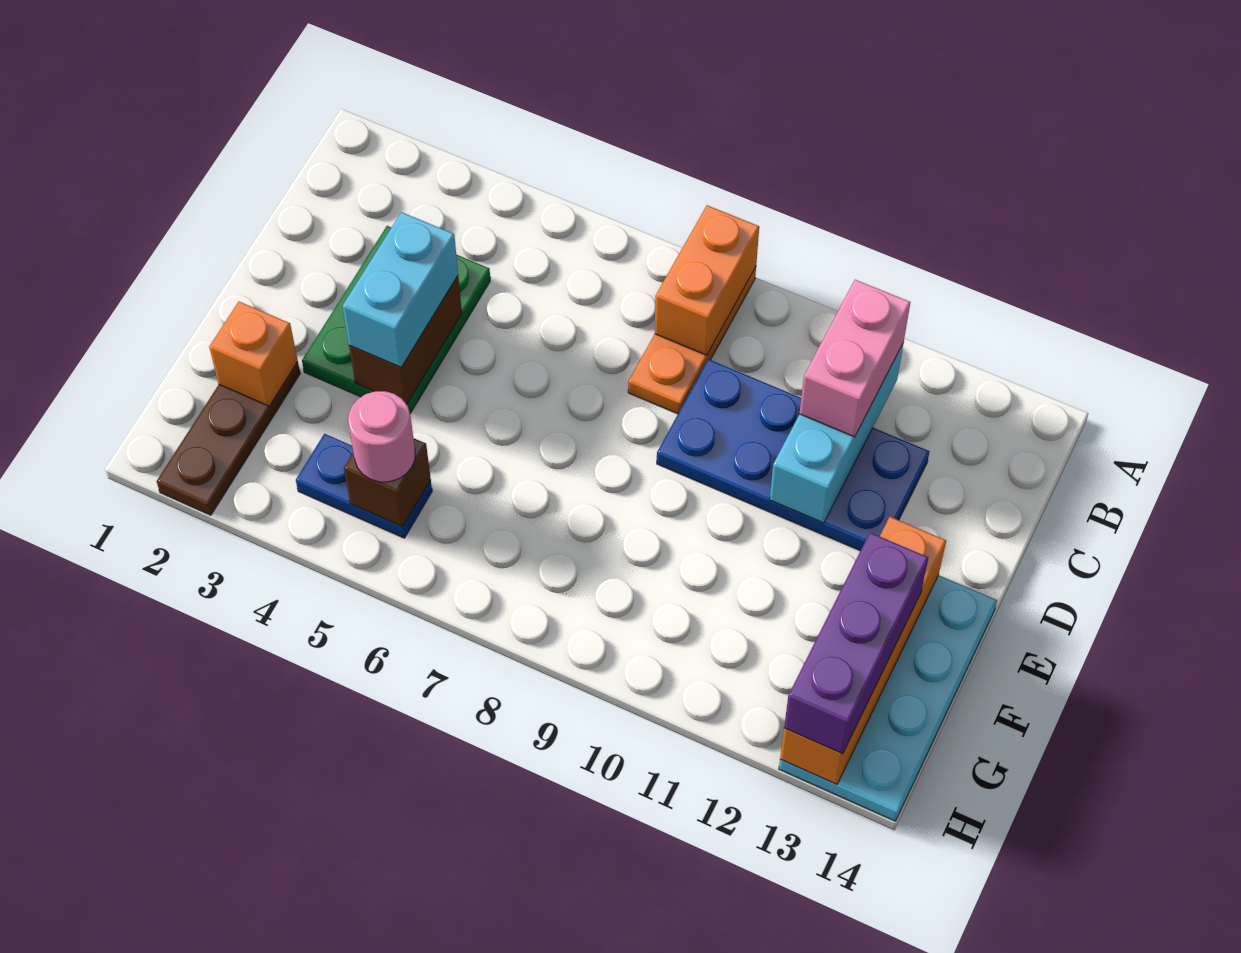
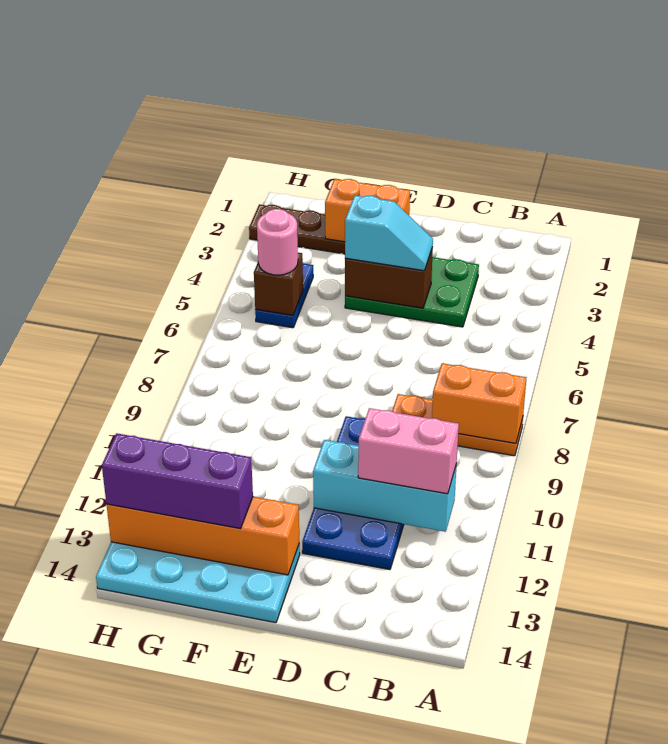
cyan brick D4:E4 level 3 -> cyan slope D4:E4 level 3 top E
orange brick F2 level 2 -> orange brick E2:F2 level 2

